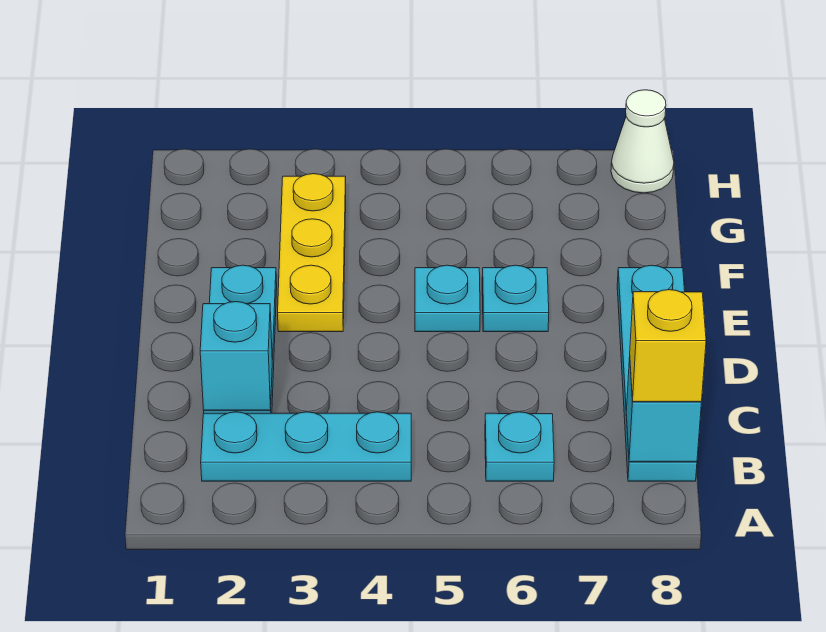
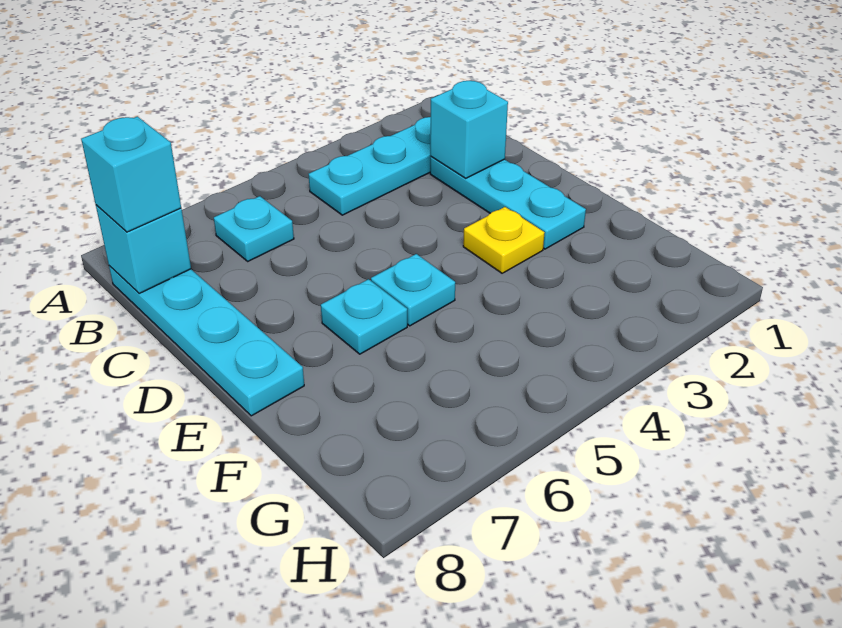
yellow brick B8 level 3 -> cyan brick B8 level 3
yellow plate E3:G3 level 1 -> yellow plate E3 level 1
white cone H8 level 1 -> none

